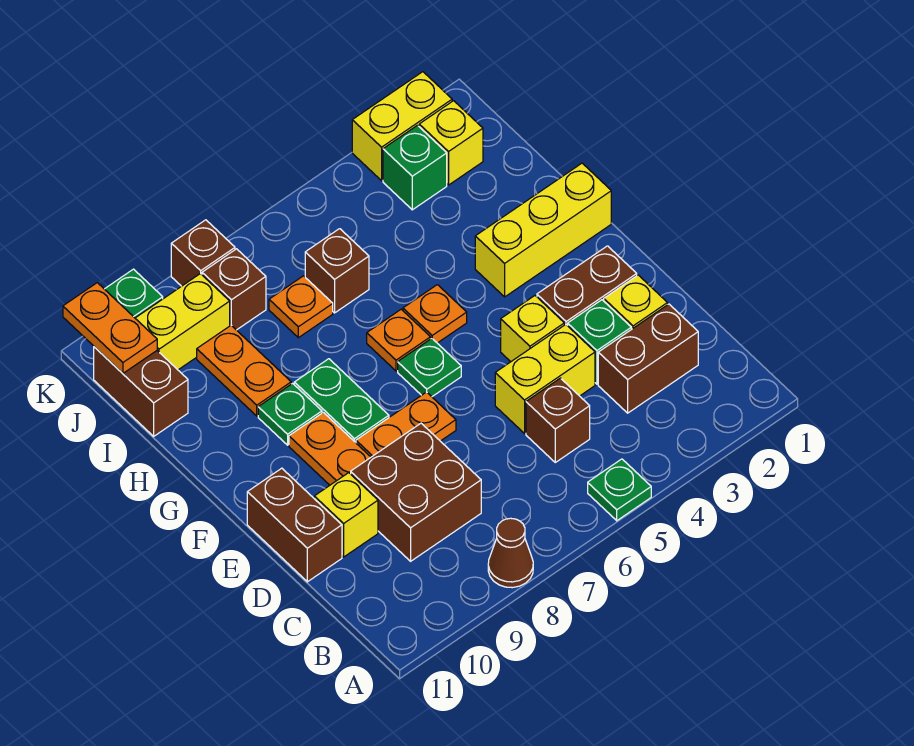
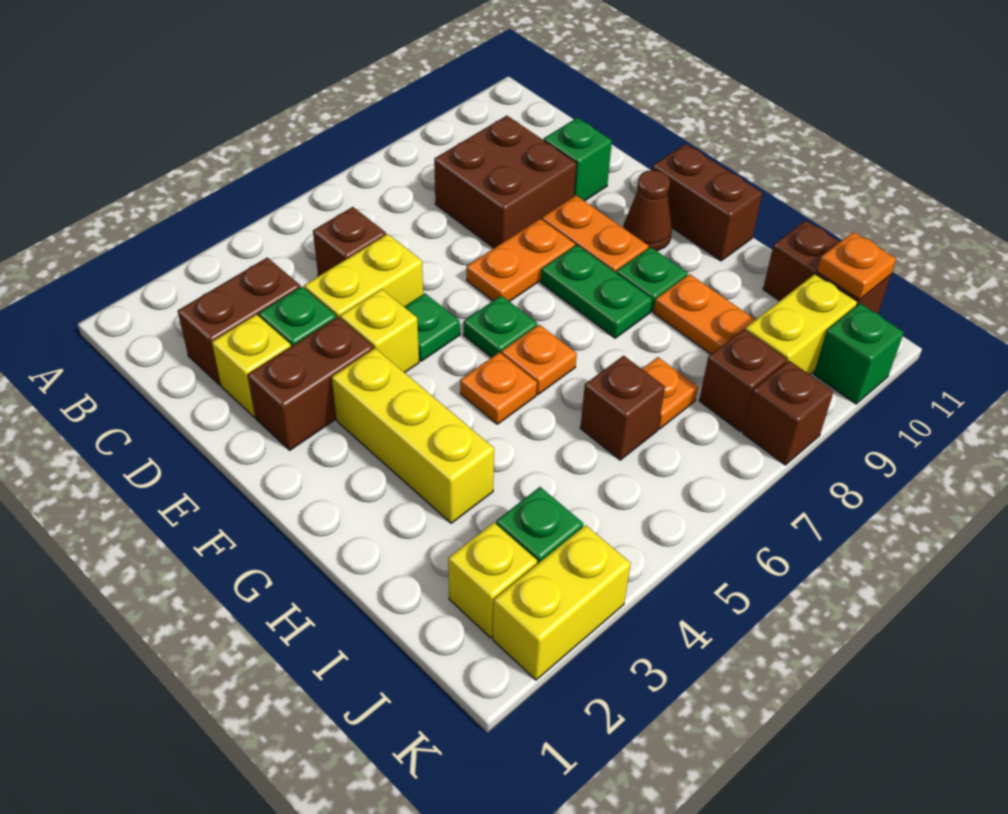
green plate A5 level 1 -> green plate E5 level 1
brown cone A8 level 1 -> brown cone F10 level 1
yellow brick D10 level 1 -> green brick D10 level 1
brown brick D11:E11 level 1 -> brown brick F11:G11 level 1
yellow brick G1:G3 level 1 -> yellow brick F3:H3 level 1
orange plate J11:K11 level 2 -> orange plate J11 level 2

